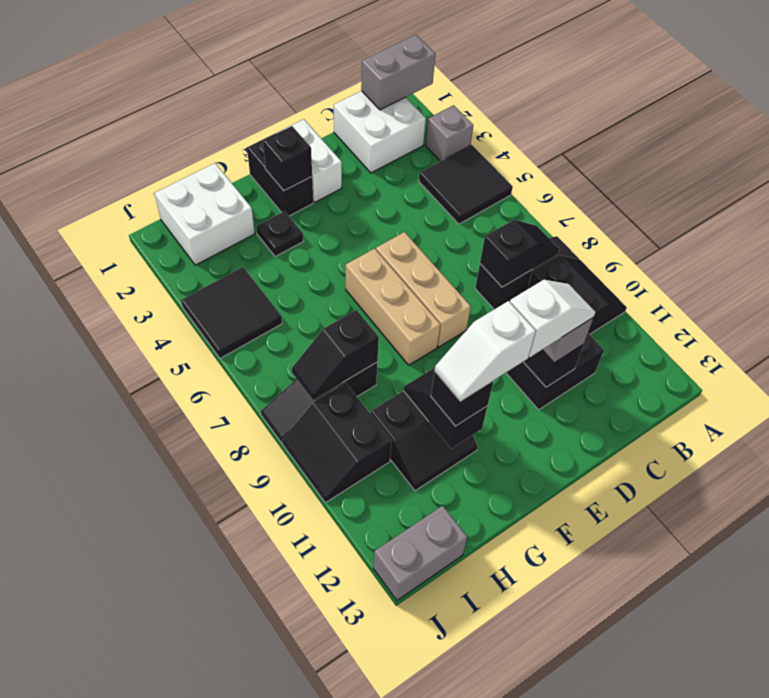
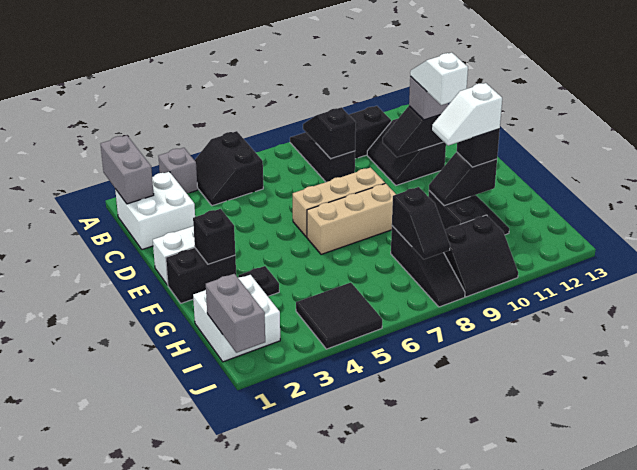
black tile A4:B5 level 1 -> black slope A4:B5 level 1 top 5
white slope F11:G11 level 4 top F -> white slope G10:G11 level 4 top 11
grey brick I13:J13 level 1 -> grey brick I1:J1 level 2

